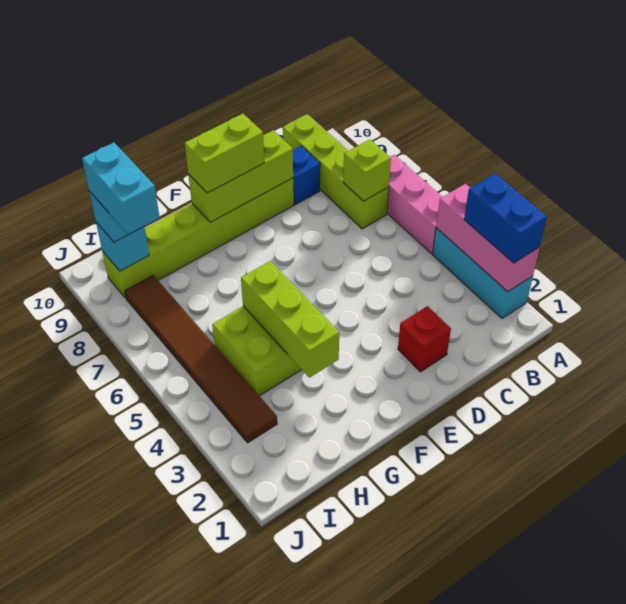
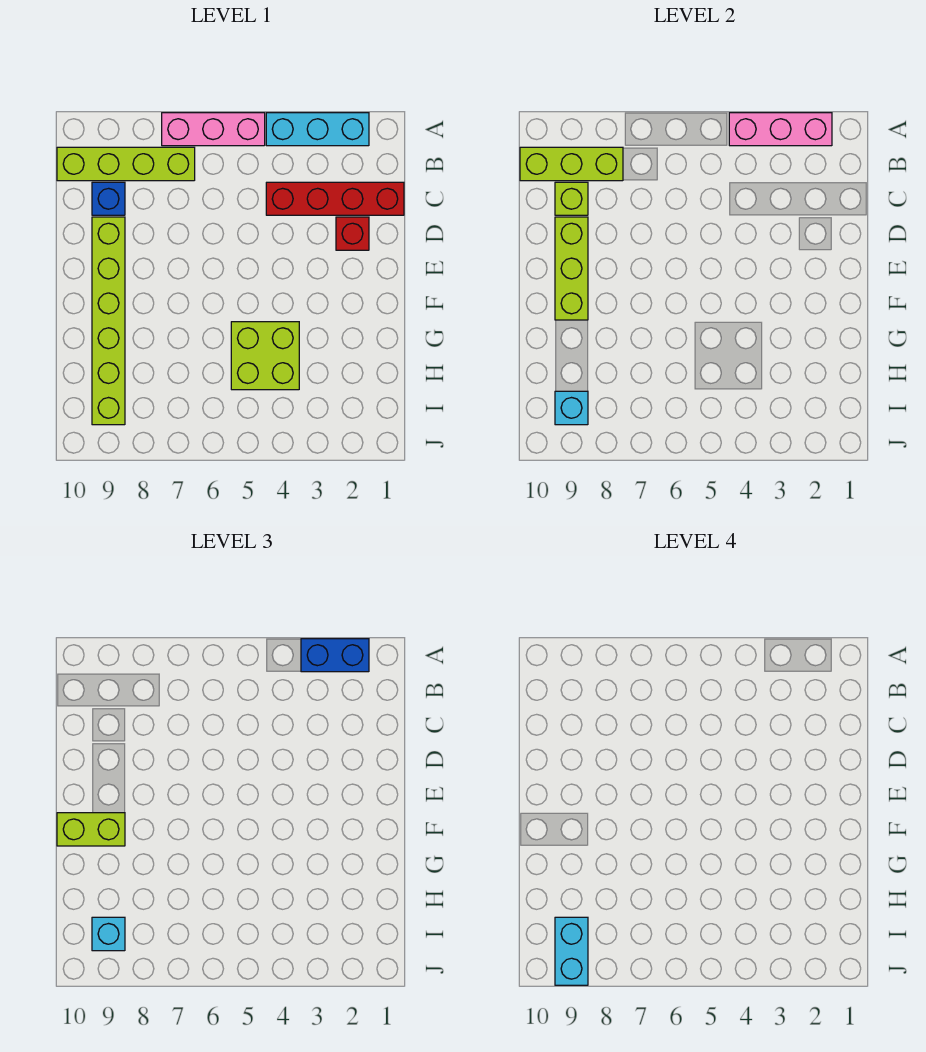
lime brick B7 level 2 -> lime brick C9 level 2
none -> red brick C1:C4 level 1
lime brick E9:F9 level 3 -> lime brick F9:F10 level 3
lime brick G3:G5 level 2 -> lime brick B8:B10 level 2
brown tile I3:I8 level 1 -> none
cyan brick I8:I9 level 4 -> cyan brick I9:J9 level 4

